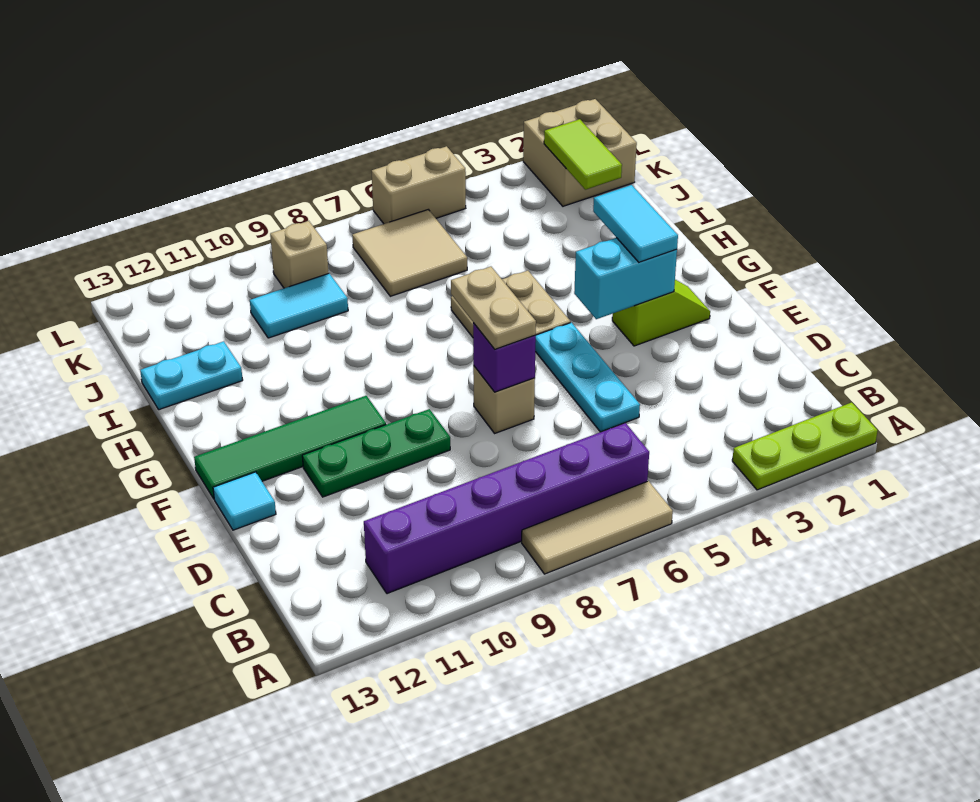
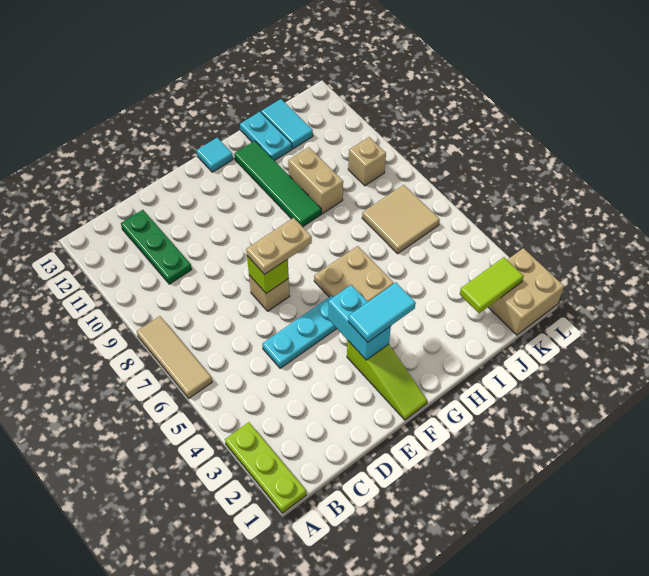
purple brick B6:B11 level 1 -> none
purple brick E7 level 2 -> lime brick E7 level 2
green plate E9:E11 level 1 -> green plate C10:C12 level 1
cyan tile E13 level 1 -> cyan tile G13 level 1
lime slope F2:F3 level 1 top 3 -> lime slope F1:F3 level 1 top 3
green tile F10:F13 level 1 -> green tile H9:H12 level 1
cyan tile J9:J10 level 1 -> cyan tile J12:J13 level 1
tan brick L5:L6 level 1 -> tan brick I9:I10 level 1

